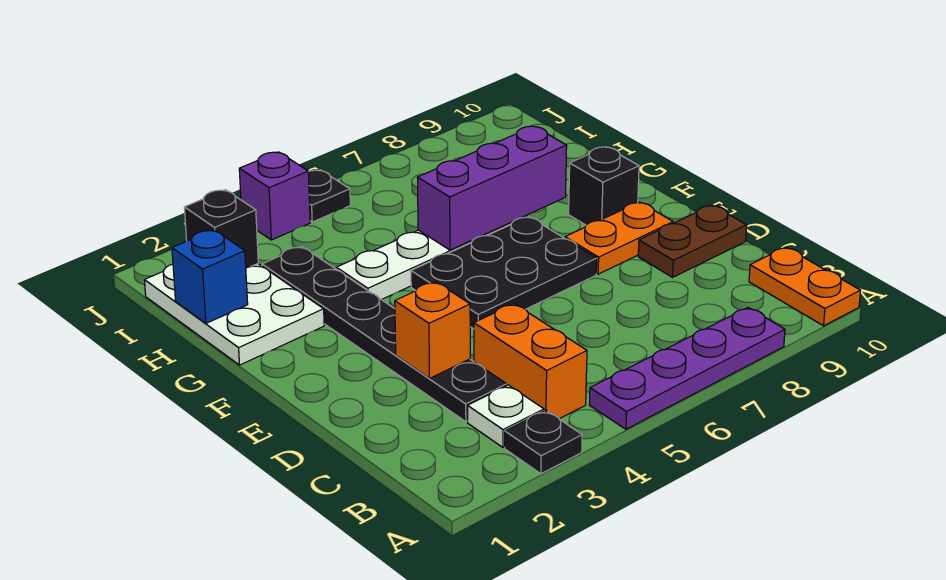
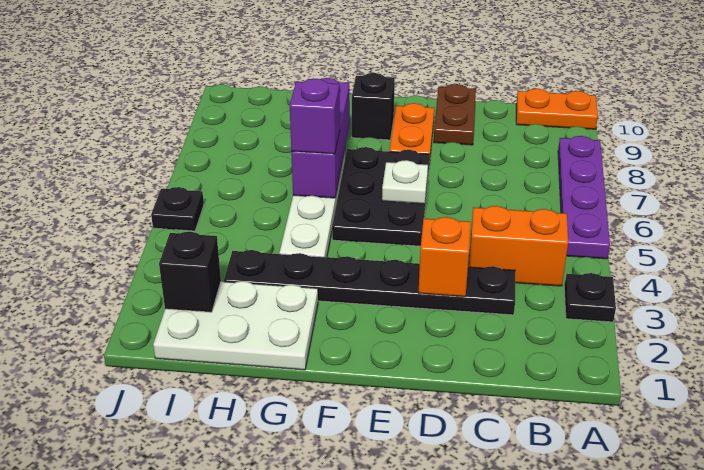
white plate B3 level 1 -> white plate E6 level 2
blue brick H1 level 2 -> none
purple brick J4 level 1 -> purple brick G6 level 3

